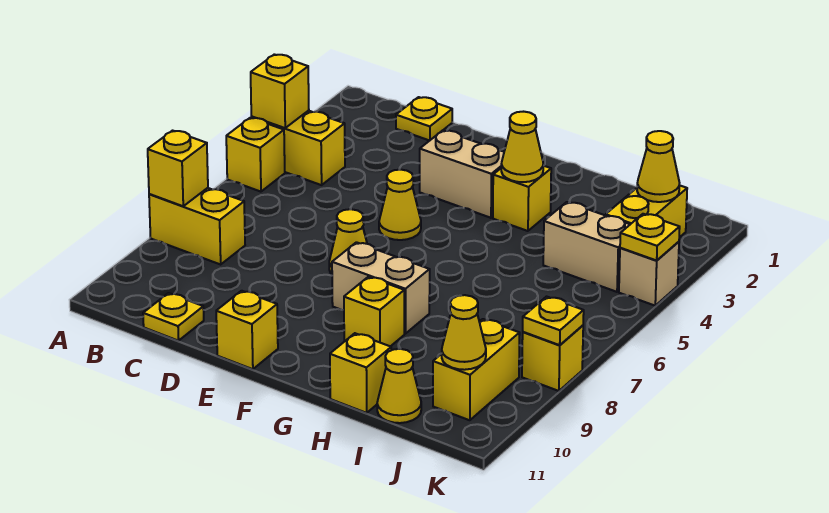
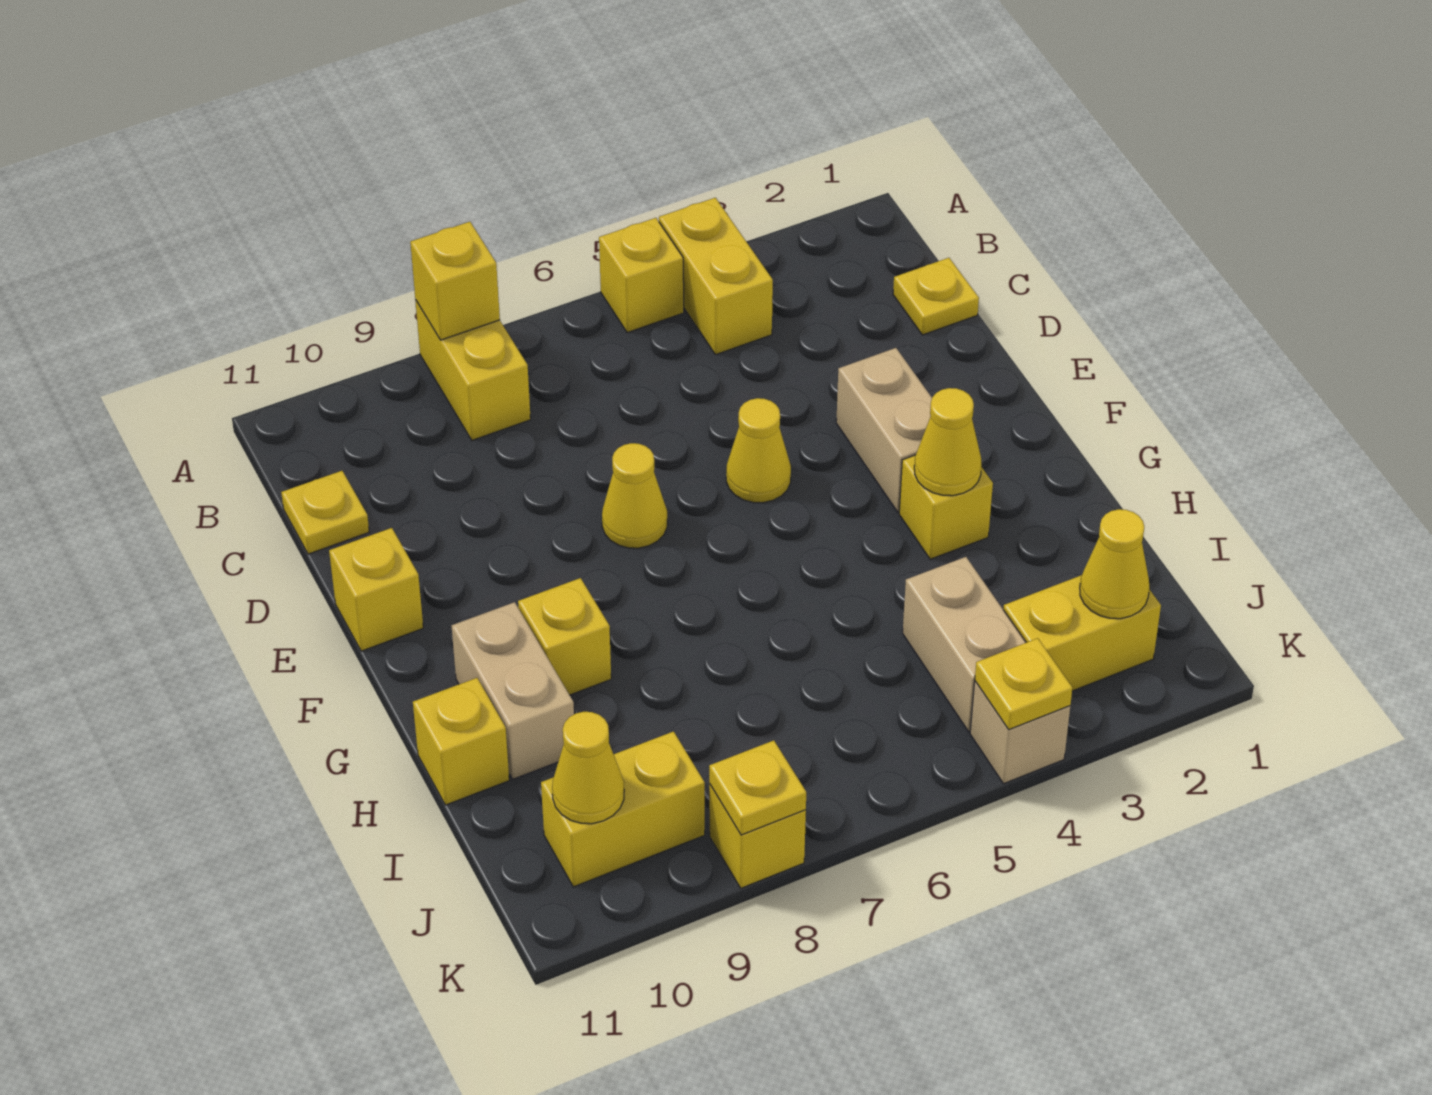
yellow brick A4 level 2 -> none
tan brick F8:G8 level 1 -> tan brick G10:H10 level 1
yellow cone I11 level 1 -> none

